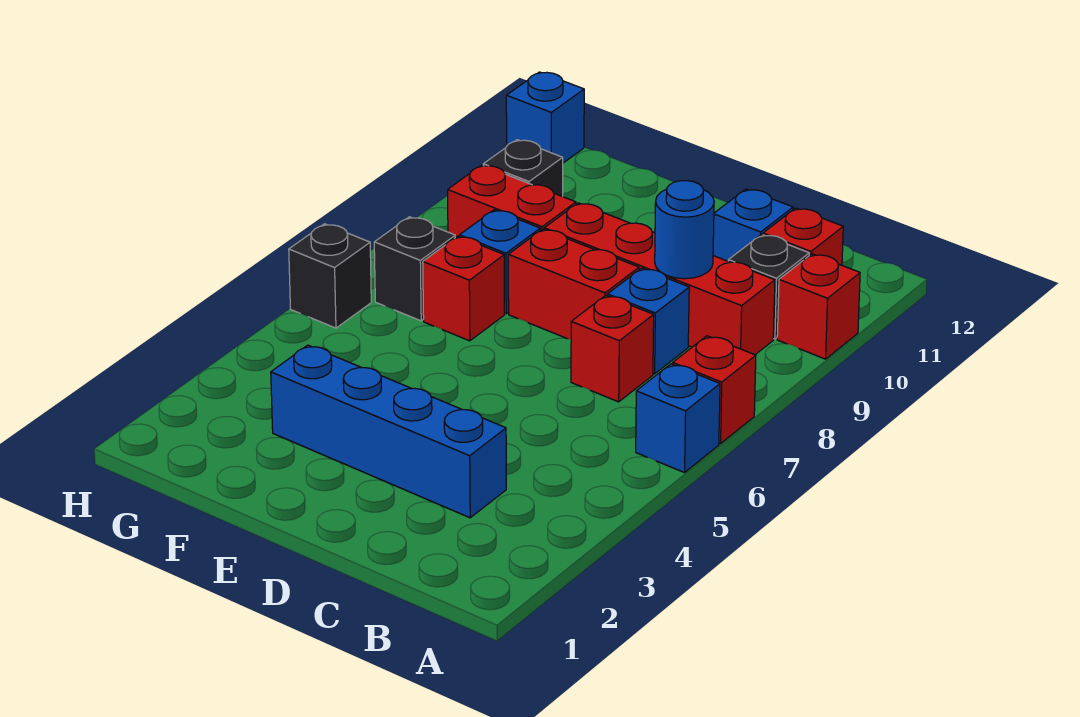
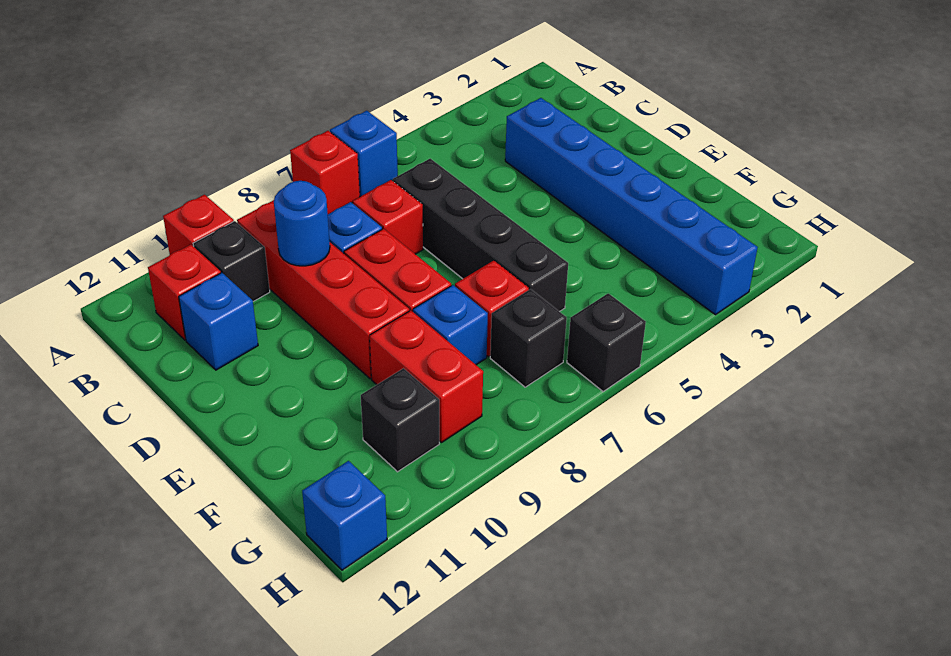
blue brick C3:F3 level 1 -> blue brick C3:H3 level 1
none -> black brick C6:F6 level 1

